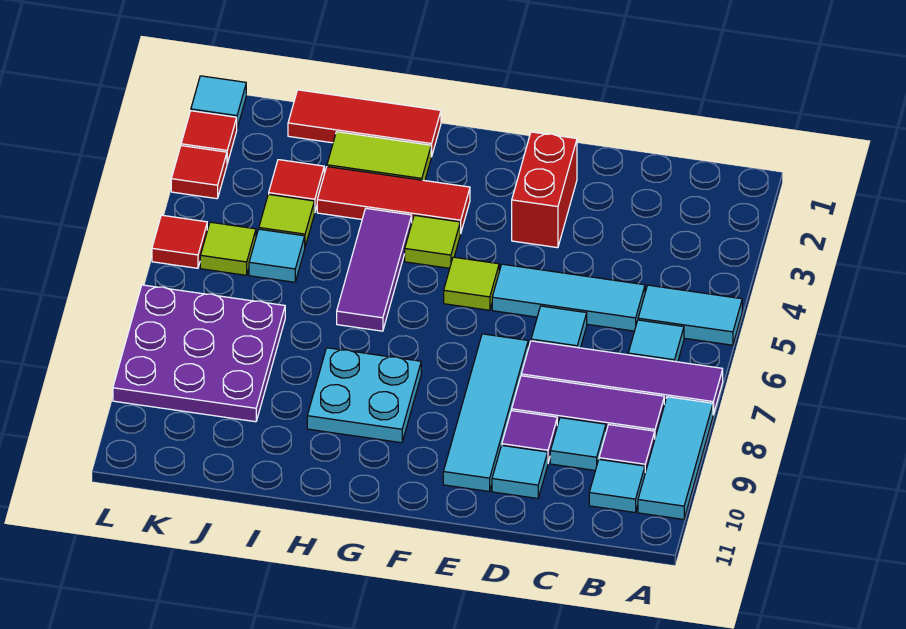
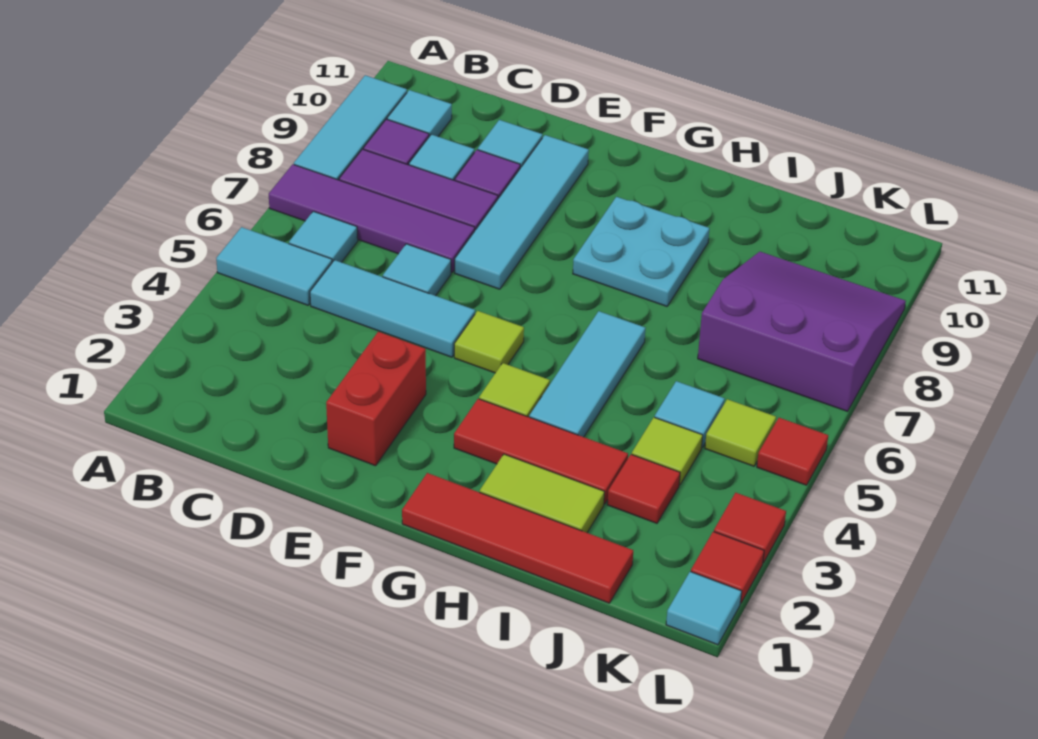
red tile H1:J1 level 1 -> red tile G1:J1 level 1
purple tile H4:H6 level 1 -> cyan tile H4:H6 level 1
purple plate J7:L9 level 1 -> purple slope J7:L9 level 1 top 7

